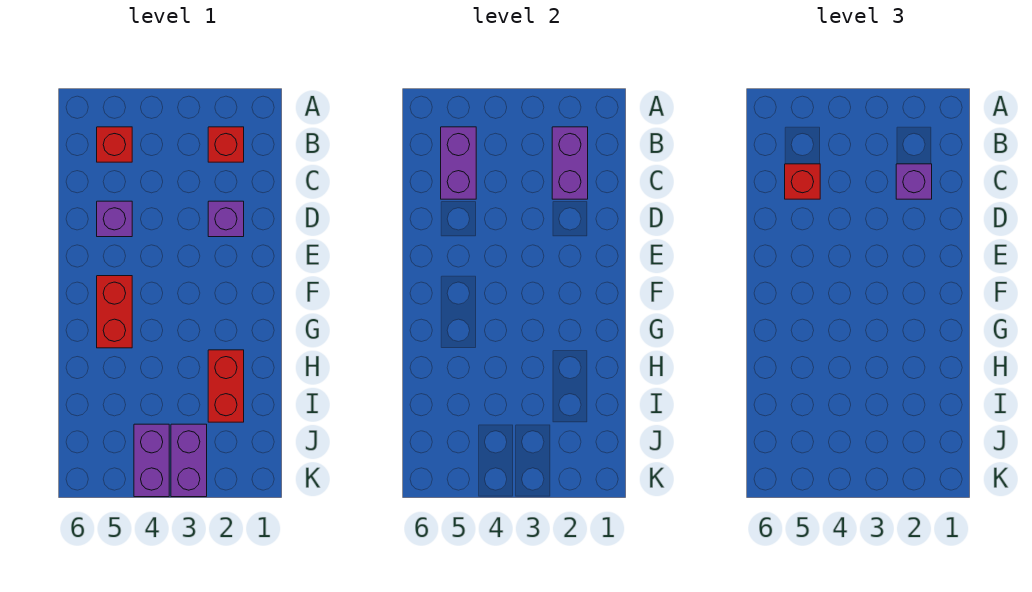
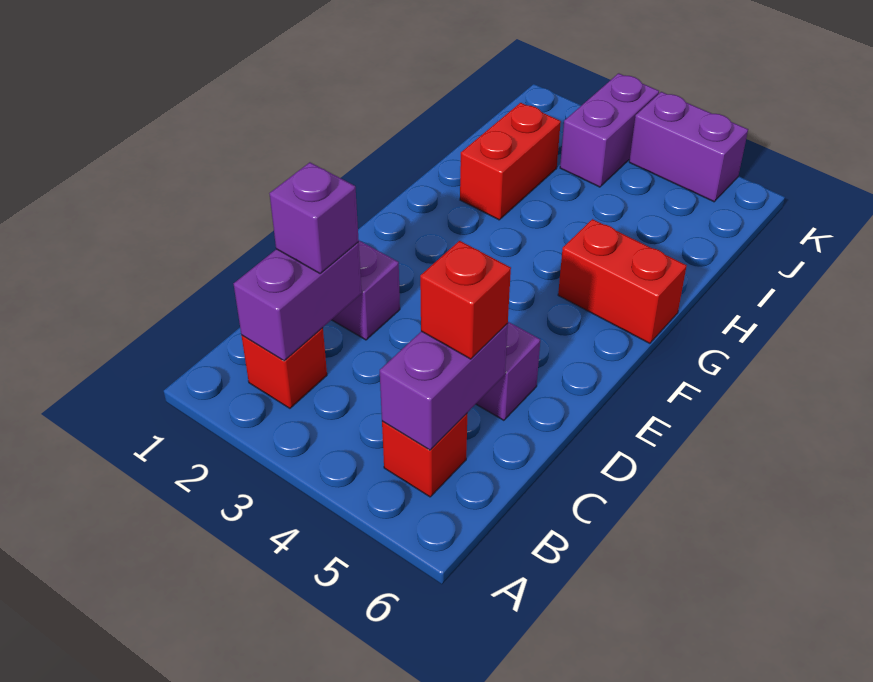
red brick F5:G5 level 1 -> red brick G5:G6 level 1
purple brick J4:K4 level 1 -> purple brick K4:K5 level 1

